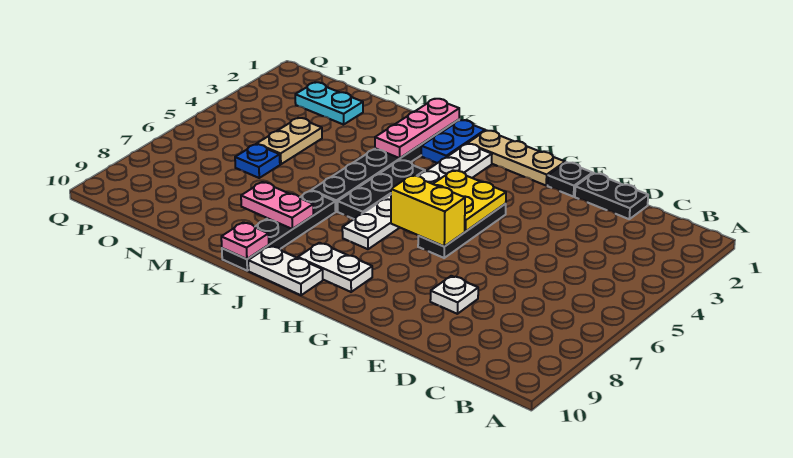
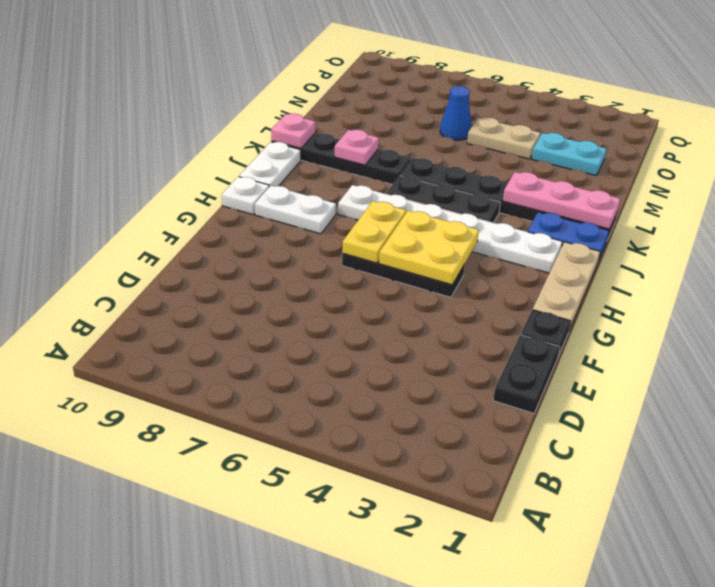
white plate E8 level 1 -> white plate H10 level 1
yellow brick G6:H6 level 2 -> yellow plate G6:H6 level 2
white plate H9:I9 level 1 -> white plate H8:H9 level 1
pink plate K8:L8 level 2 -> pink plate K8 level 2
cyan plate N2:O2 level 1 -> cyan plate N2:N3 level 1
blue plate N6 level 1 -> blue cone N6 level 1

